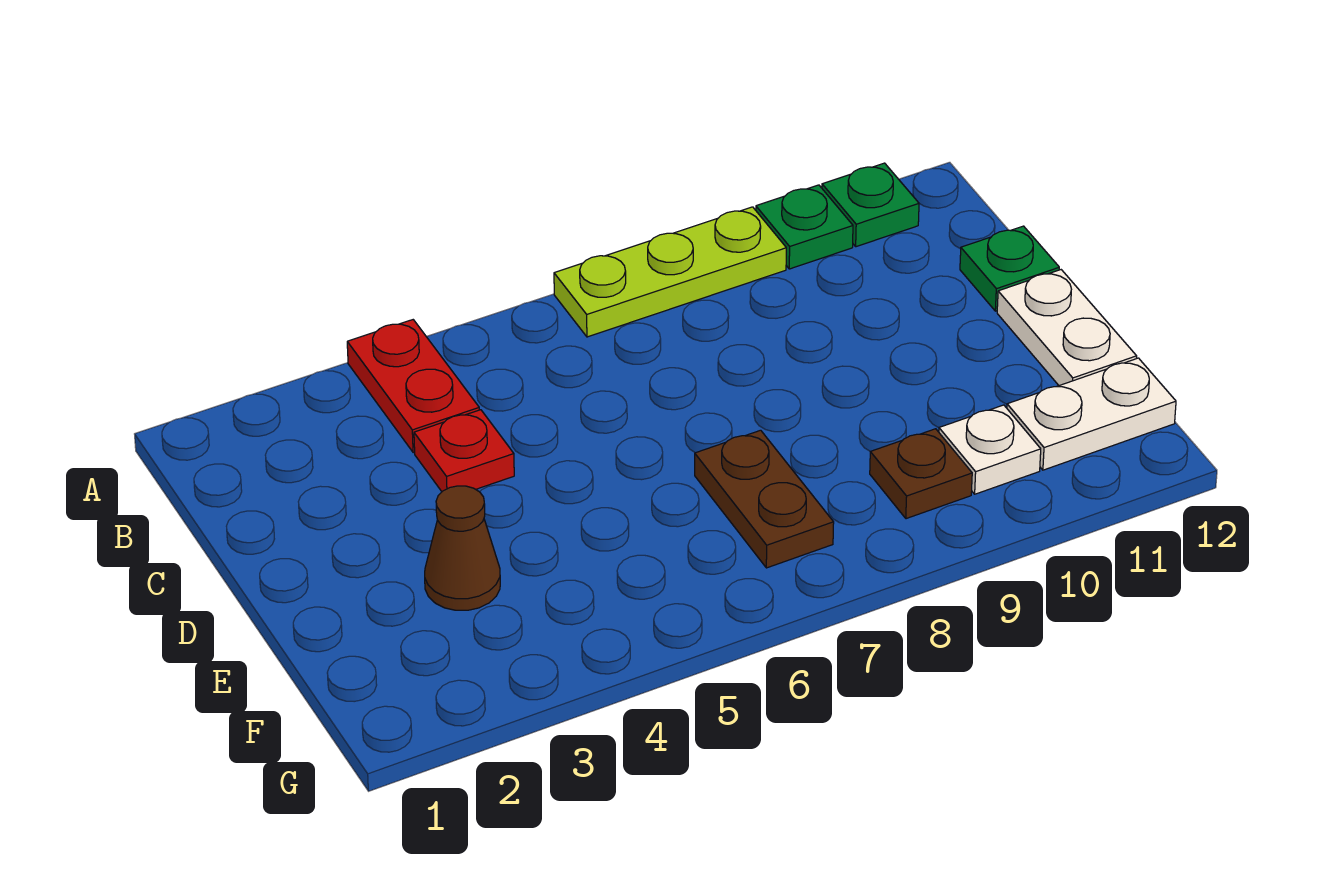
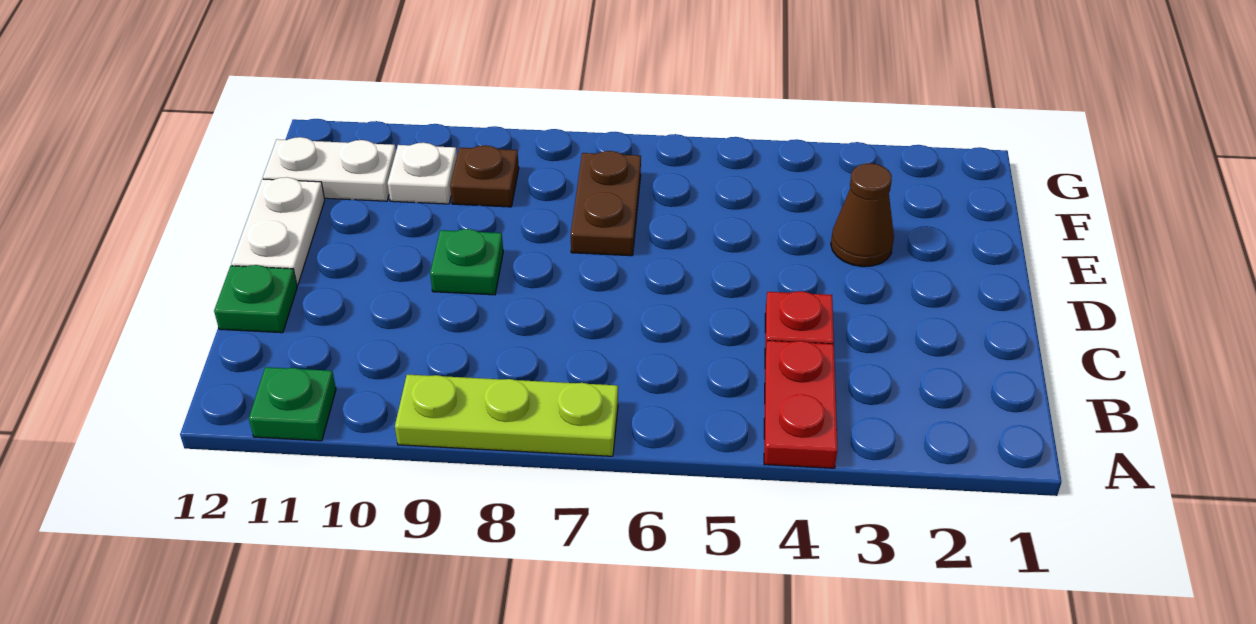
green plate A10 level 1 -> green plate D9 level 1

